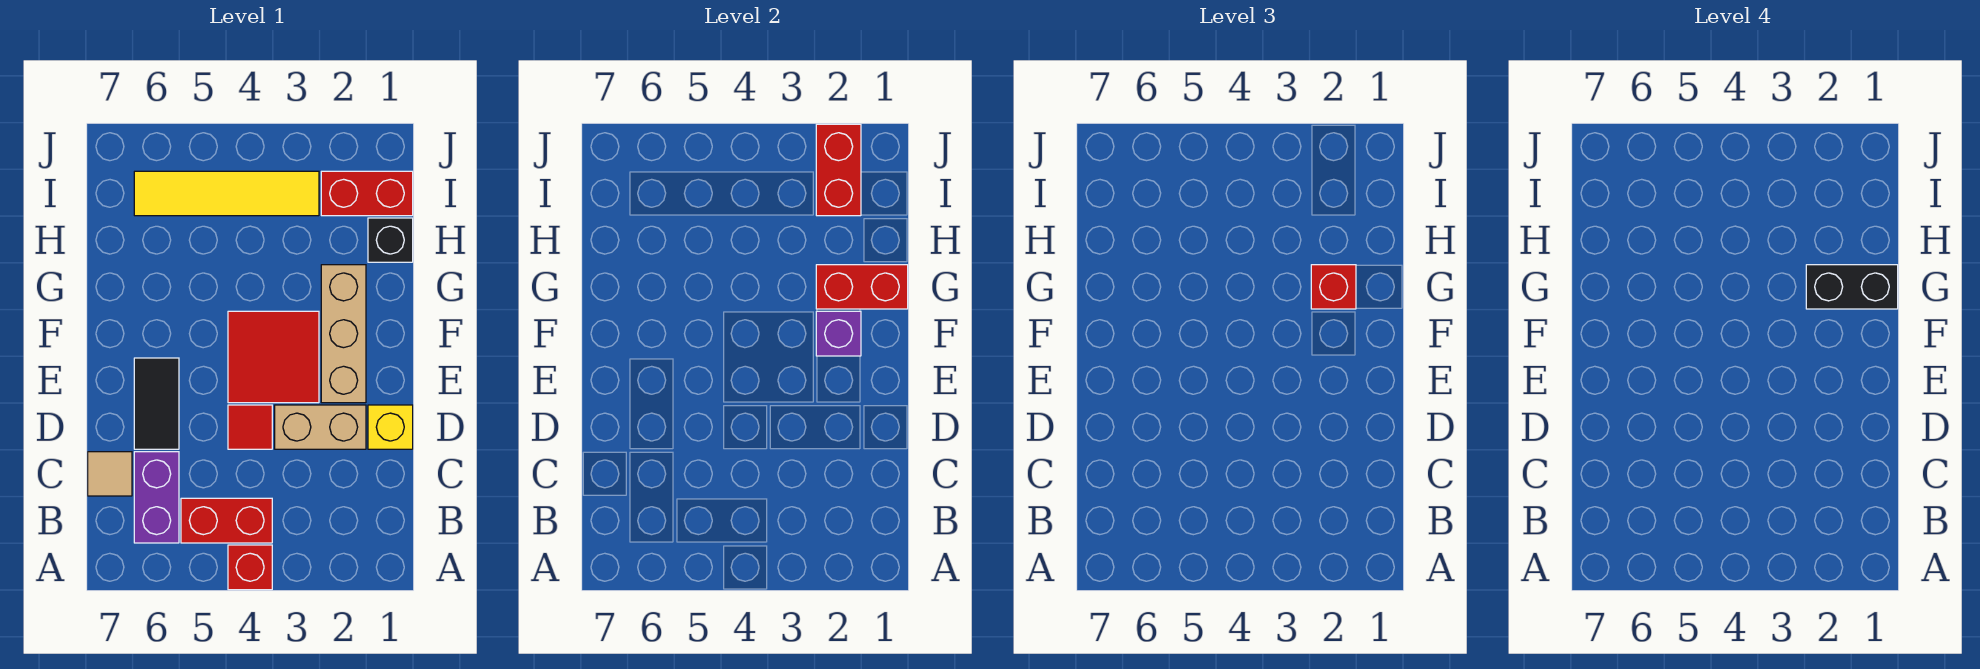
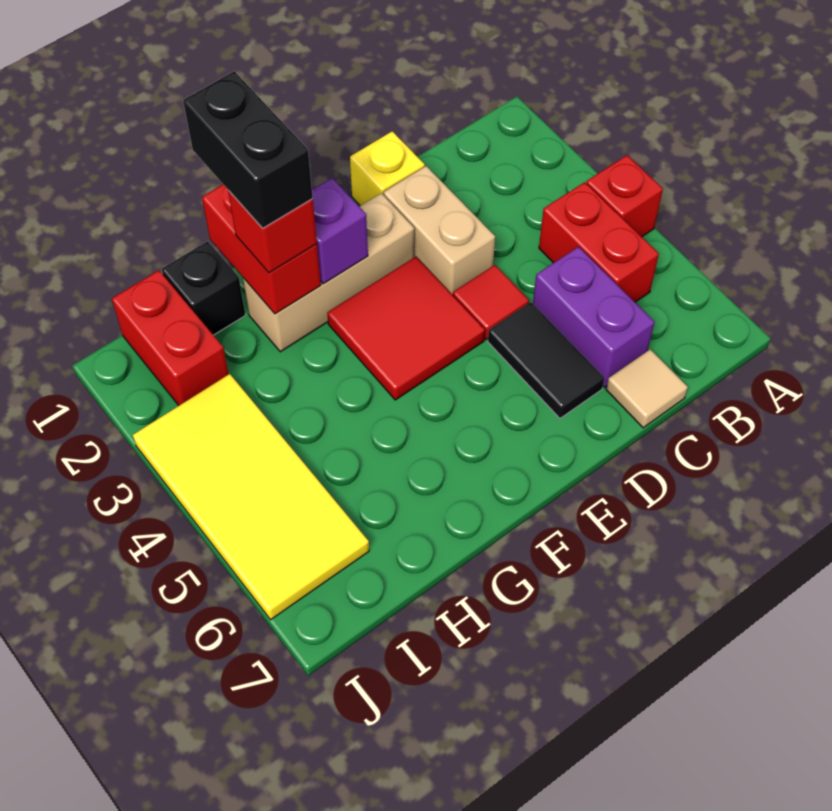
purple brick B6:C6 level 1 -> purple brick C5:C6 level 1
black tile D6:E6 level 1 -> black tile D5:D6 level 1
red brick I2:J2 level 2 -> none
yellow tile I3:I6 level 1 -> yellow tile I3:J6 level 1

